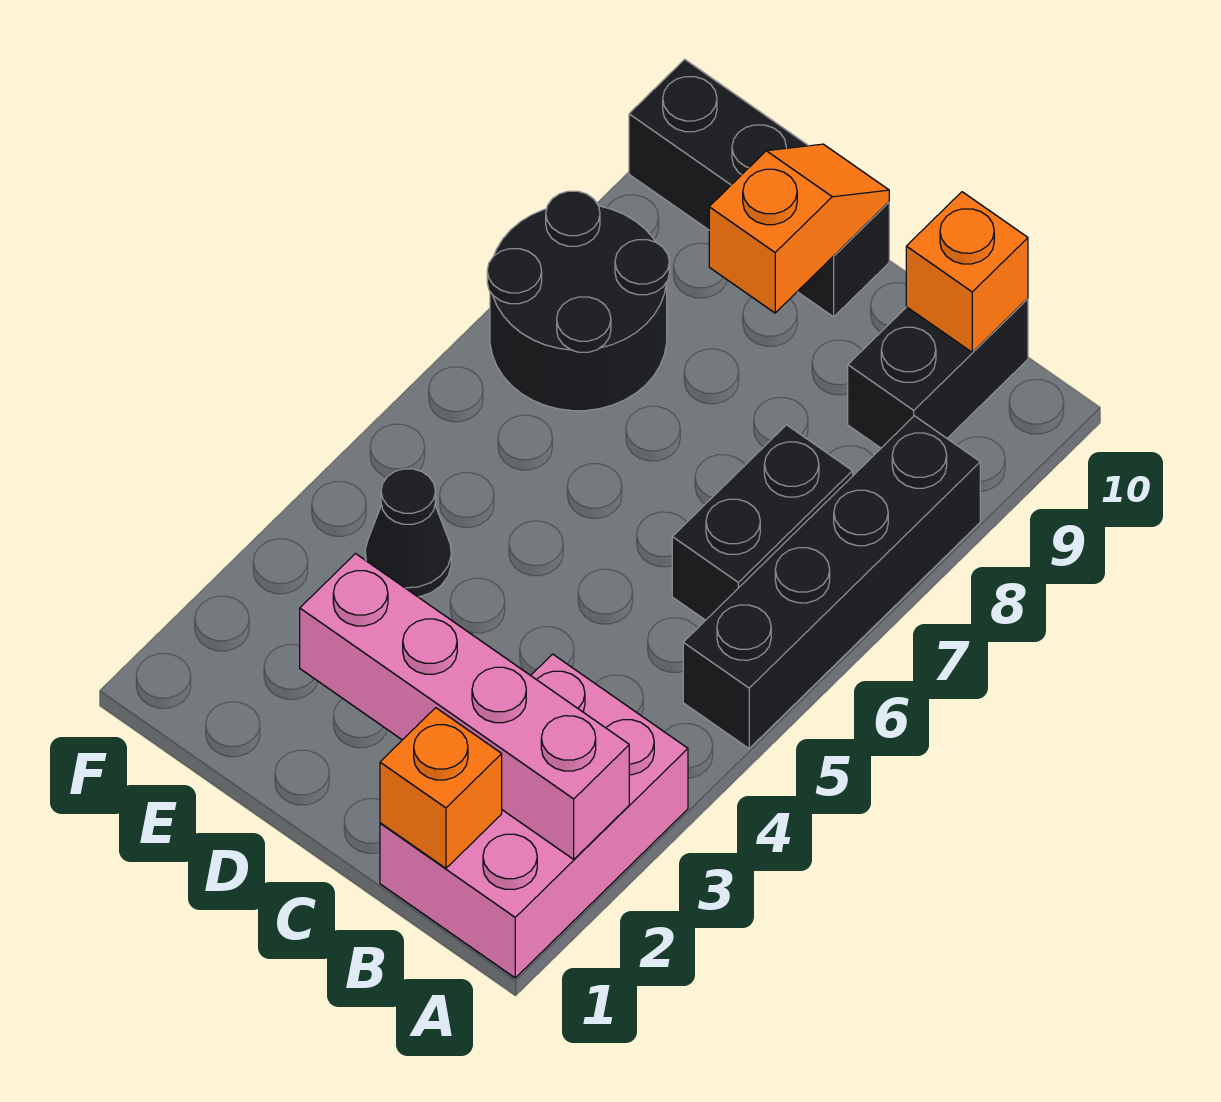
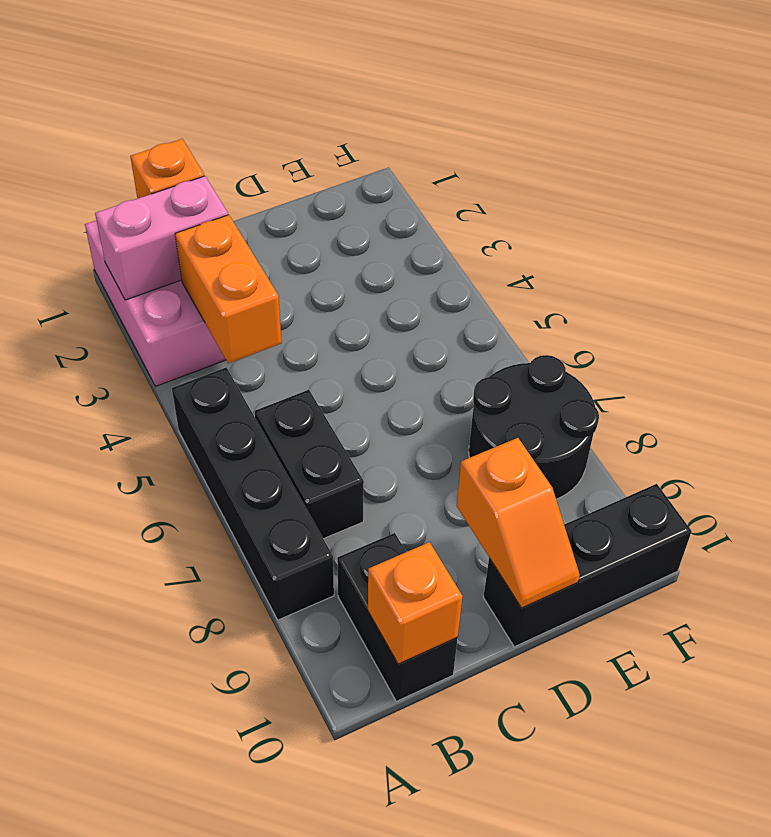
pink brick A2:D2 level 2 -> pink brick A2:B2 level 2
none -> orange brick B3:B4 level 2
black cone E4 level 1 -> none

